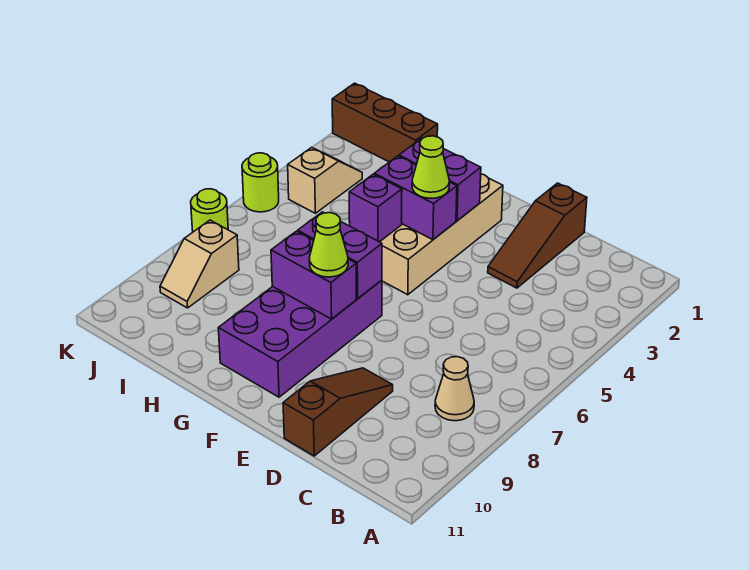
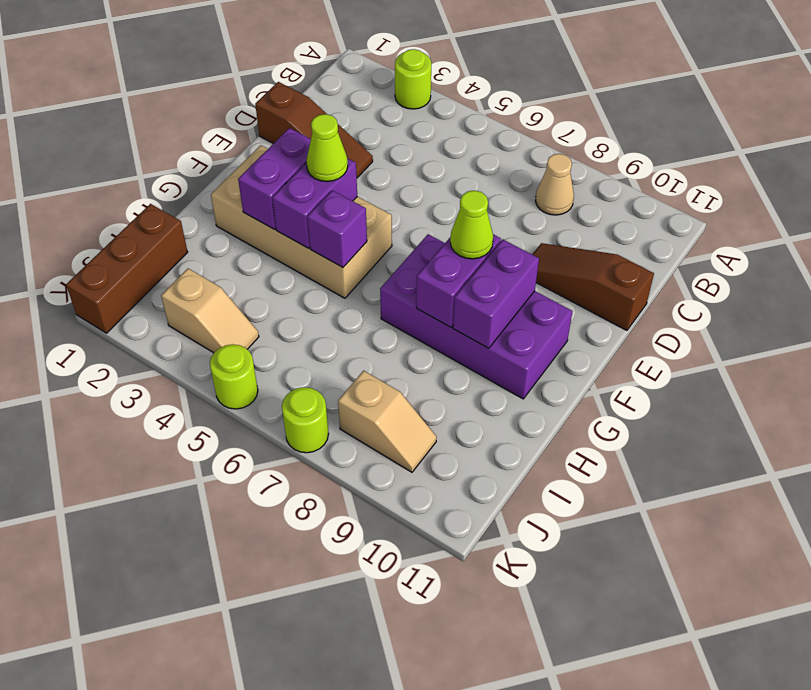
none -> lime round brick A3 level 1
purple brick F7:G7 level 2 -> purple brick F9:G9 level 2
tan slope J3:J4 level 1 top 4 -> tan slope J3:J4 level 1 top 3

